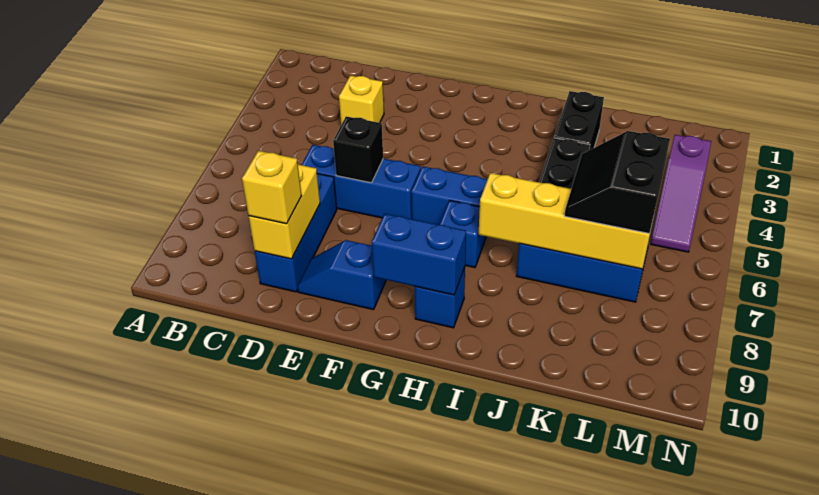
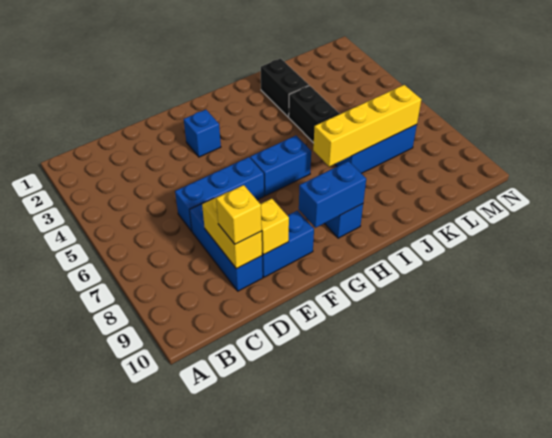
yellow brick D3 level 1 -> yellow brick E9 level 2
black brick E6 level 2 -> none
blue slope E9:F9 level 1 top F -> blue brick E9:F9 level 1
blue brick H7 level 1 -> blue brick F3 level 1
black slope K6:L7 level 3 top L -> none
purple slope M3:M5 level 1 top 3 -> none

